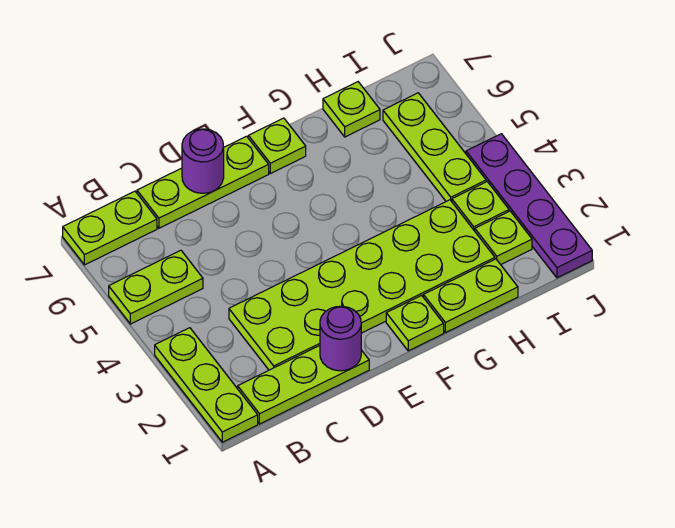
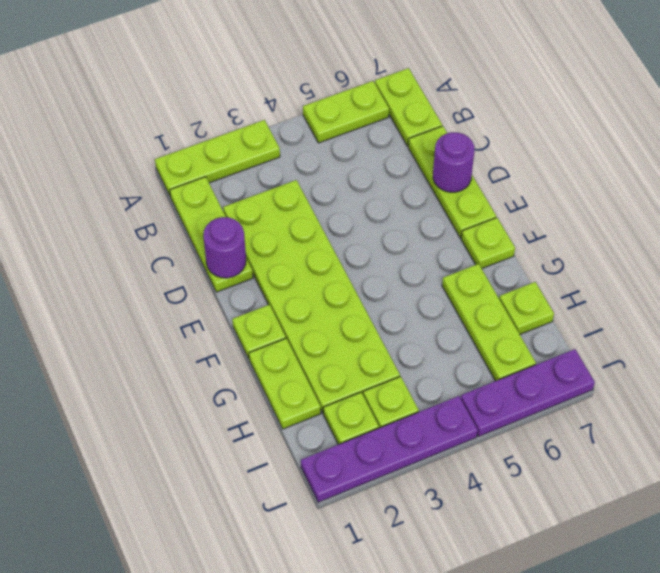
lime plate A5:B5 level 1 -> lime plate A5:A6 level 1
lime plate I4:I6 level 1 -> lime plate G6:I6 level 1
none -> purple plate J5:J7 level 1

